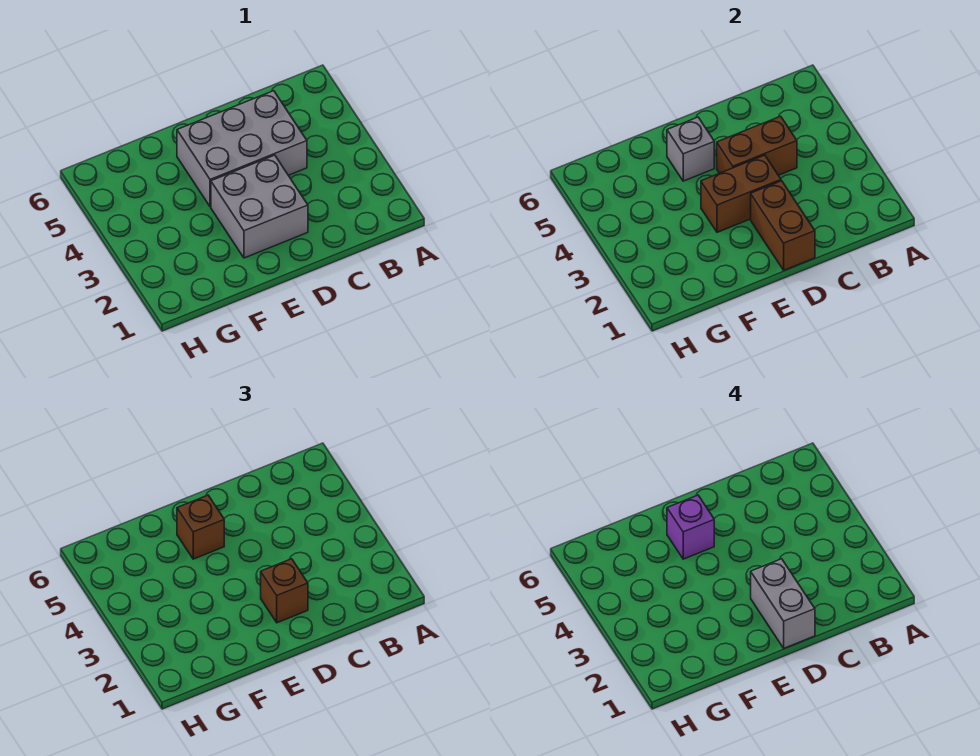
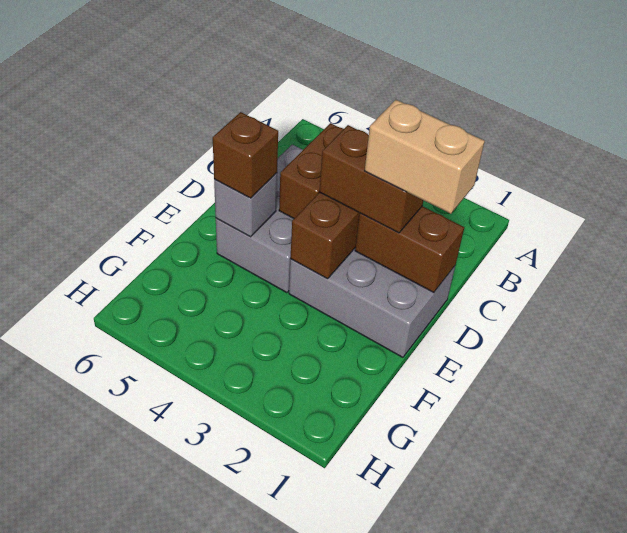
grey brick D1:D2 level 4 -> tan brick D1:D2 level 4
grey brick D2:E3 level 1 -> grey brick D1:E3 level 1
brown brick D2 level 3 -> brown brick D2:D3 level 3
purple brick E5 level 4 -> none

